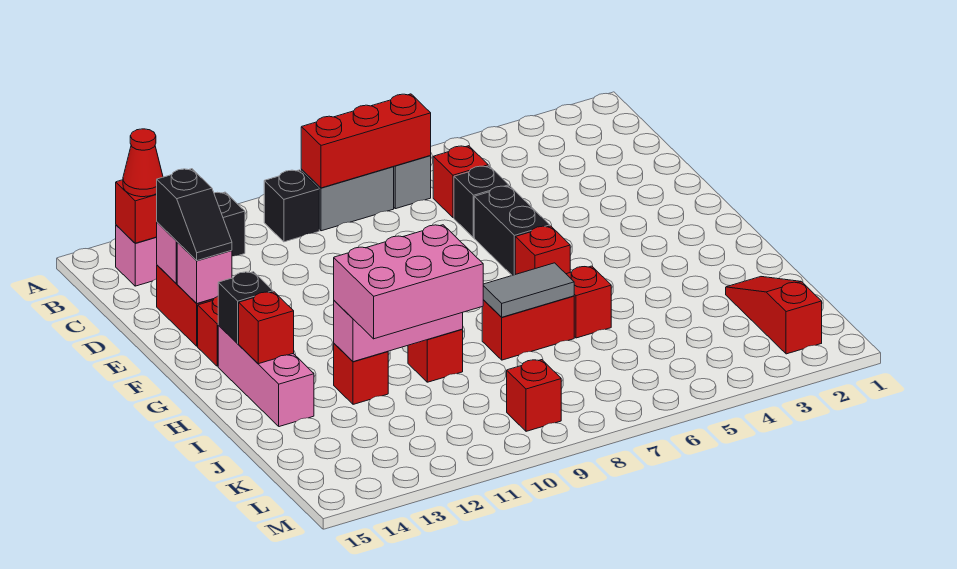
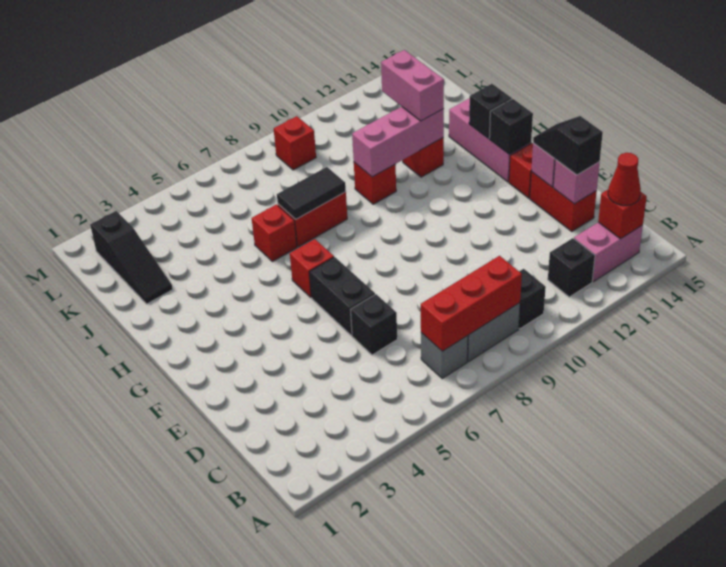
red brick C6 level 1 -> none
red brick H14 level 2 -> black brick H14 level 2
grey tile I7:I8 level 2 -> black tile I7:I8 level 2
pink brick I10:J12 level 3 -> pink brick I12:J12 level 3
red slope J2:L2 level 1 top L -> black slope J2:L2 level 1 top L

